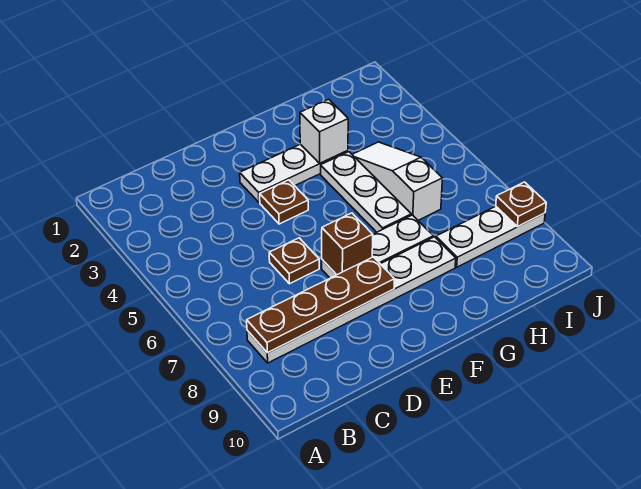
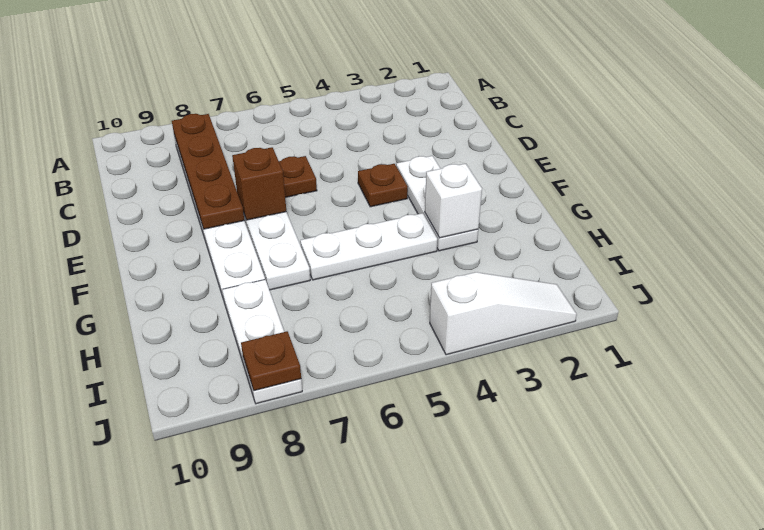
white slope H4:H6 level 1 top 6 -> white slope J2:J4 level 1 top 4

